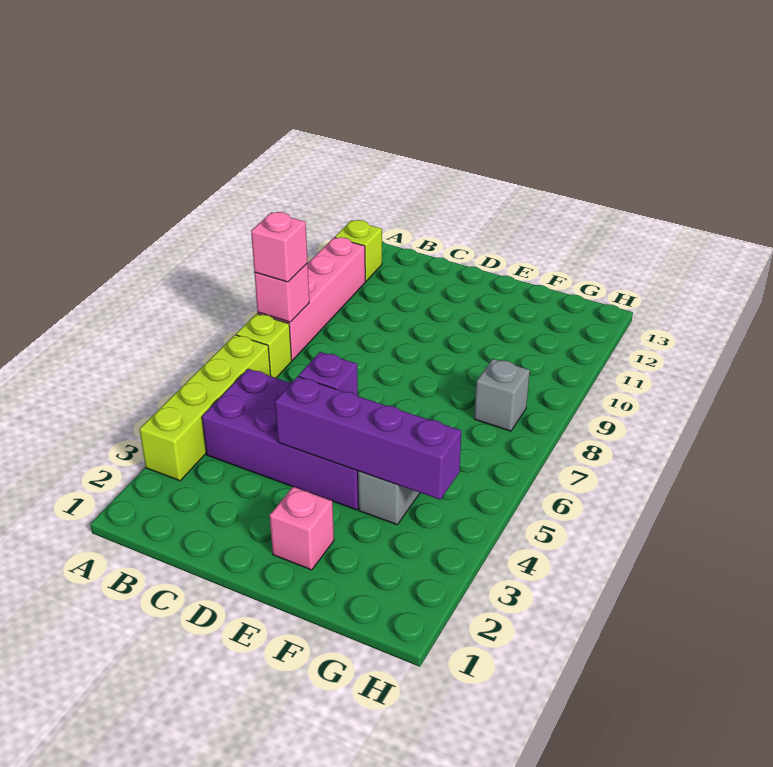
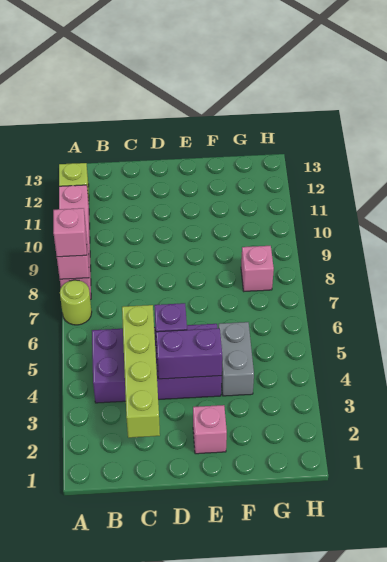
lime brick A3:A6 level 1 -> lime brick C2:C5 level 2
lime brick A7 level 1 -> lime round brick A7 level 1
purple brick D4:G4 level 2 -> purple brick D4:E4 level 2
grey brick G8 level 1 -> pink brick G8 level 1

